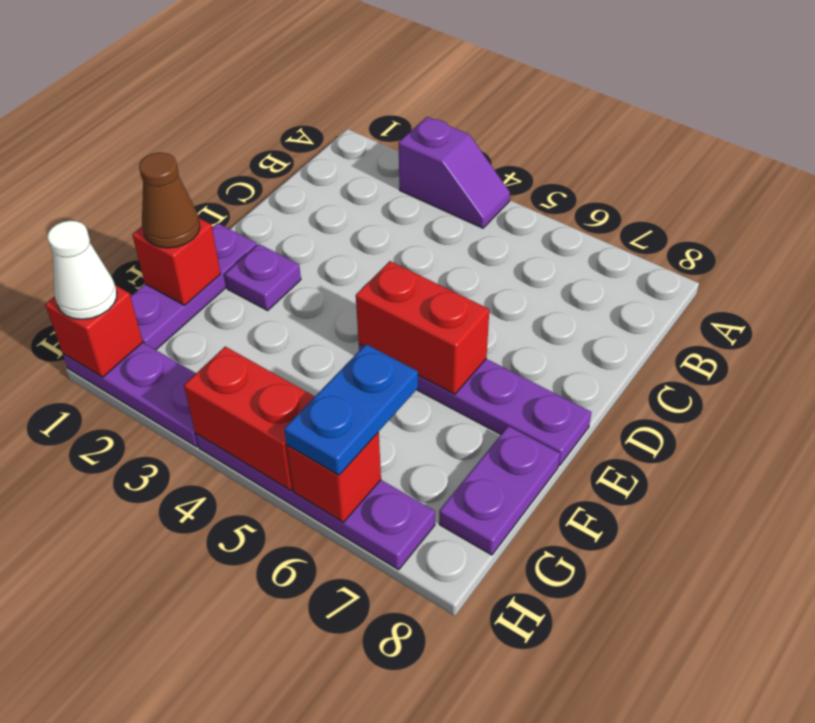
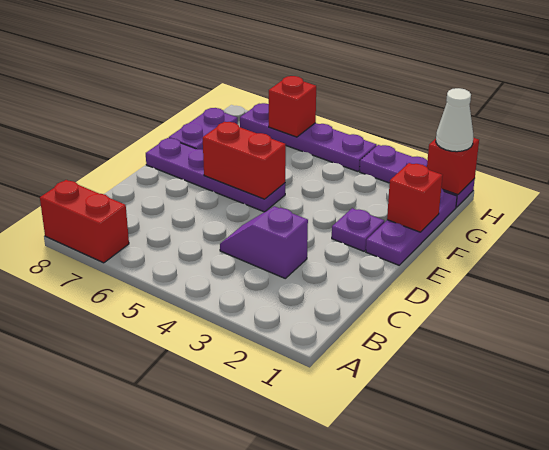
purple slope A3:A4 level 1 top 3 -> purple slope C3:C4 level 1 top 3
brown cone F1 level 3 -> none
blue plate G6:H6 level 3 -> none
red brick H4:H5 level 2 -> red brick A7:A8 level 1

